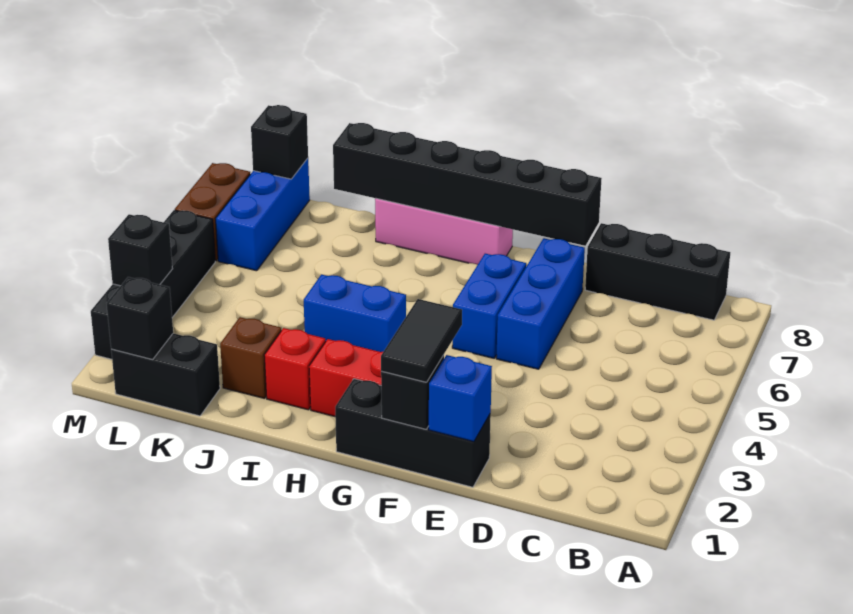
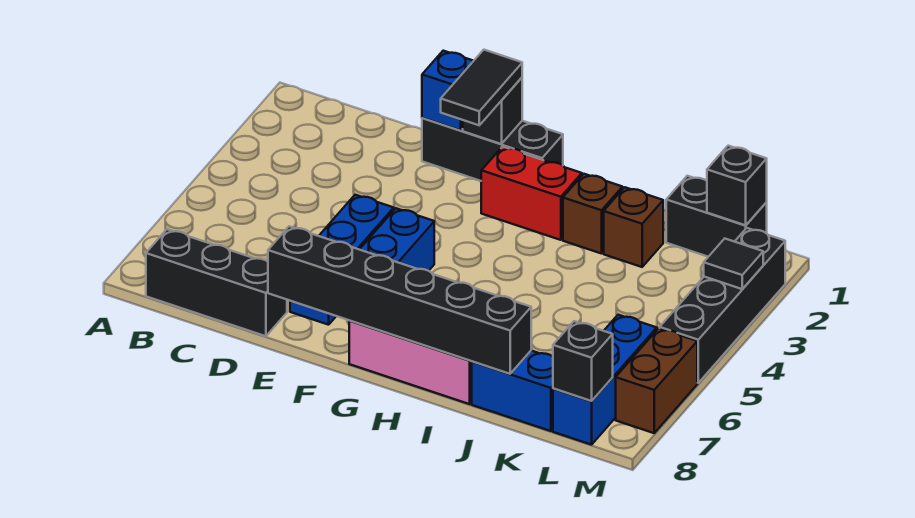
blue brick H4:I4 level 1 -> blue brick J8:K8 level 1
red brick I2 level 1 -> brown brick I2 level 1
black brick M3 level 2 -> black tile M3 level 2

